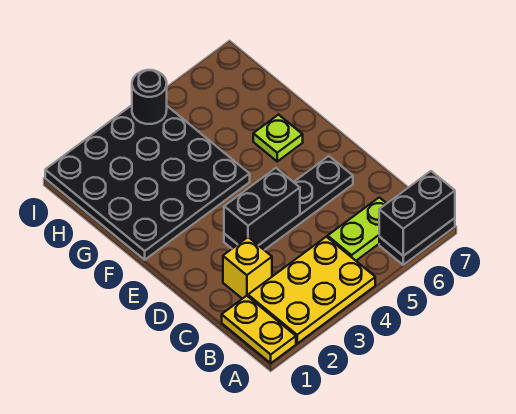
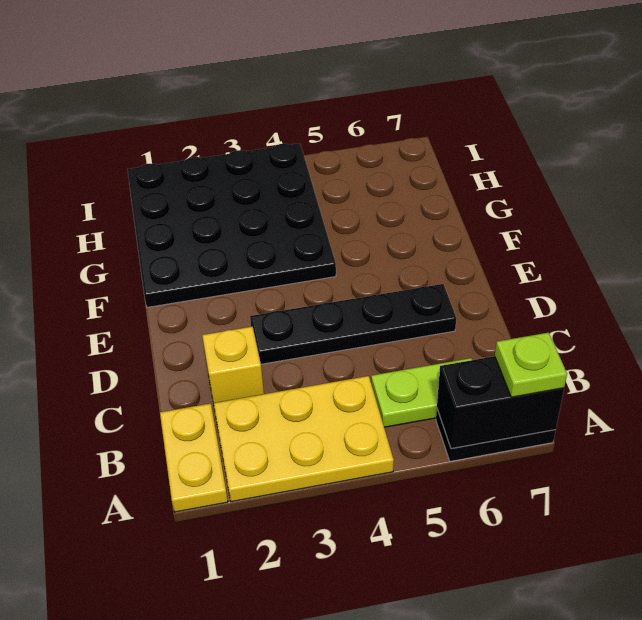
black brick D3:D4 level 2 -> none
lime plate F6 level 1 -> lime plate A7 level 3
black round brick I4 level 2 -> none

